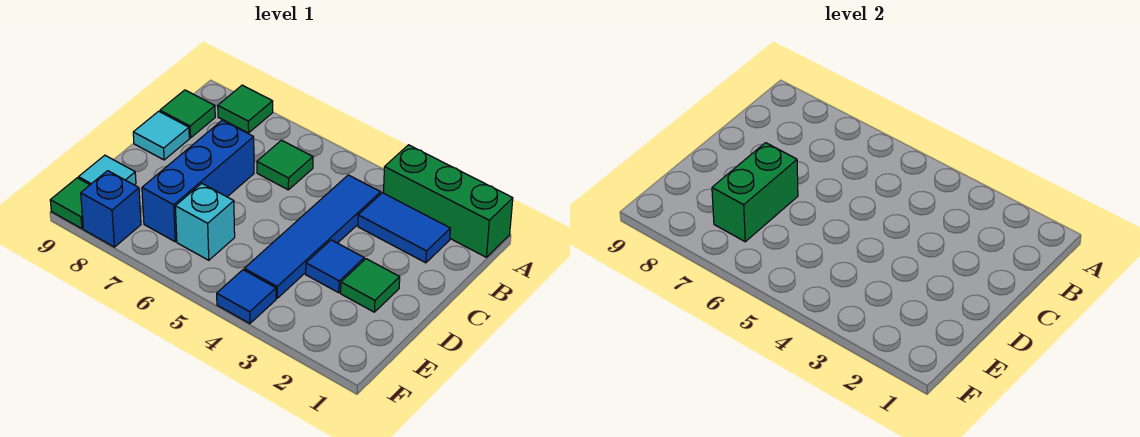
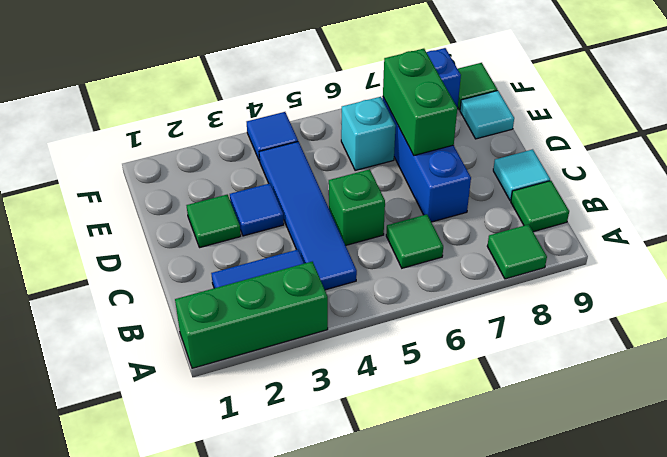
none -> green brick C5 level 1

